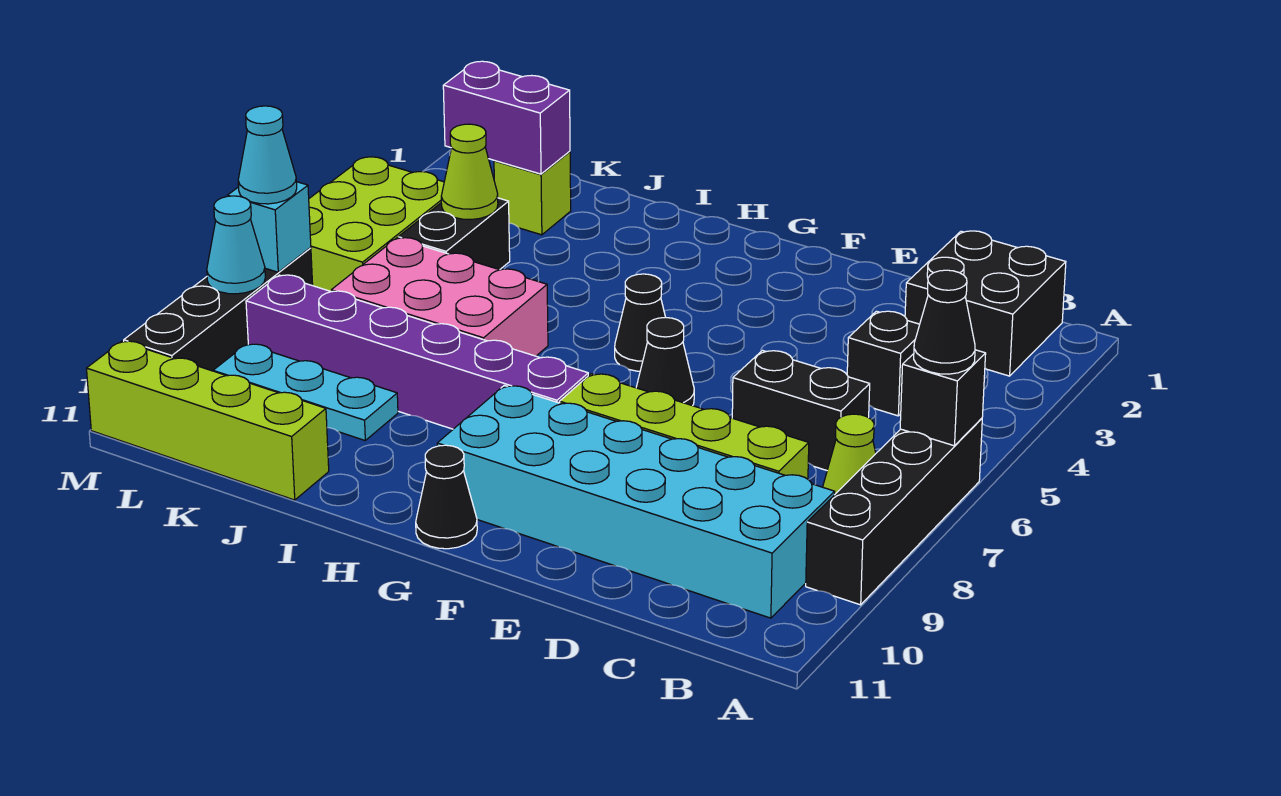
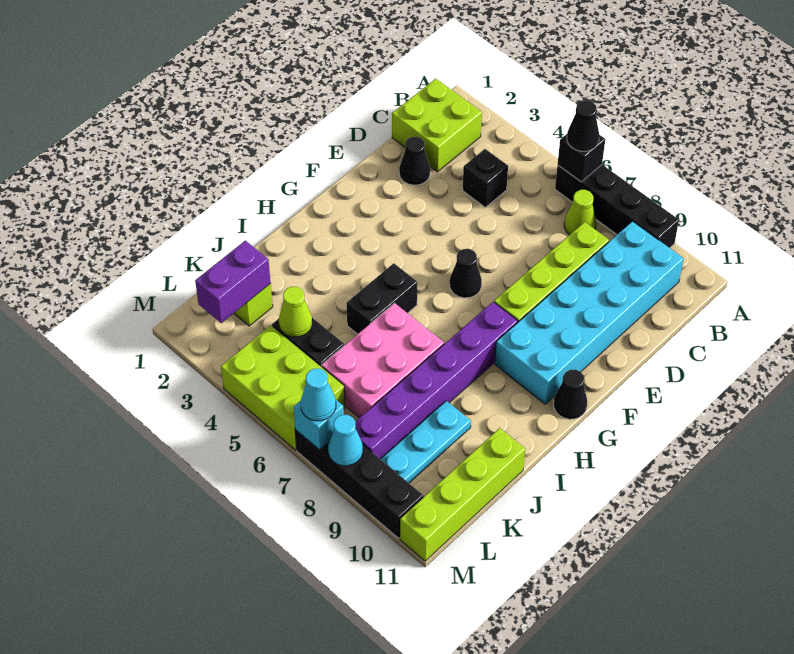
black brick B1:C2 level 1 -> lime brick B1:C2 level 1
black brick C6:D6 level 1 -> black brick H5:I5 level 1
black cone G5 level 1 -> black cone D2 level 1

